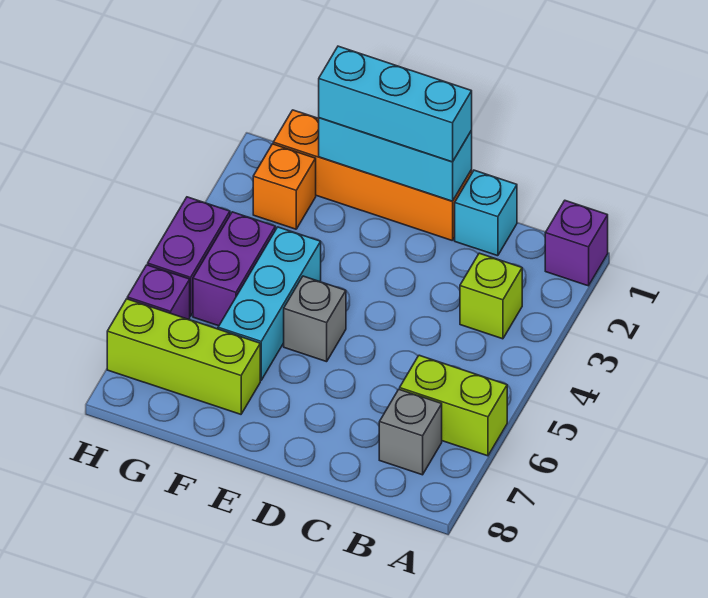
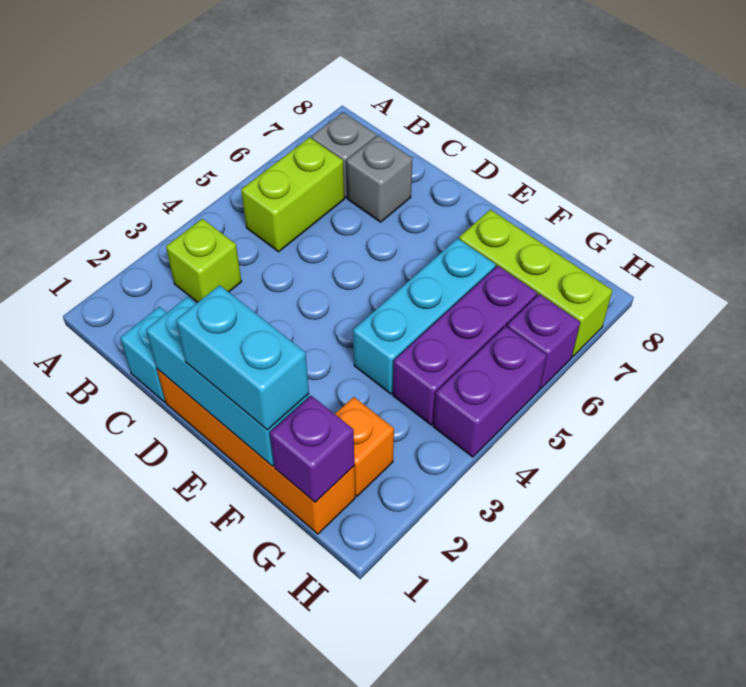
purple brick A1 level 1 -> purple brick G1 level 2
lime brick A6:B6 level 1 -> lime brick B5:B6 level 1
cyan brick D1:F1 level 3 -> cyan brick E1:F1 level 3
grey brick E5 level 1 -> grey brick C7 level 1
purple brick G4:G5 level 1 -> purple brick G4:G6 level 1

